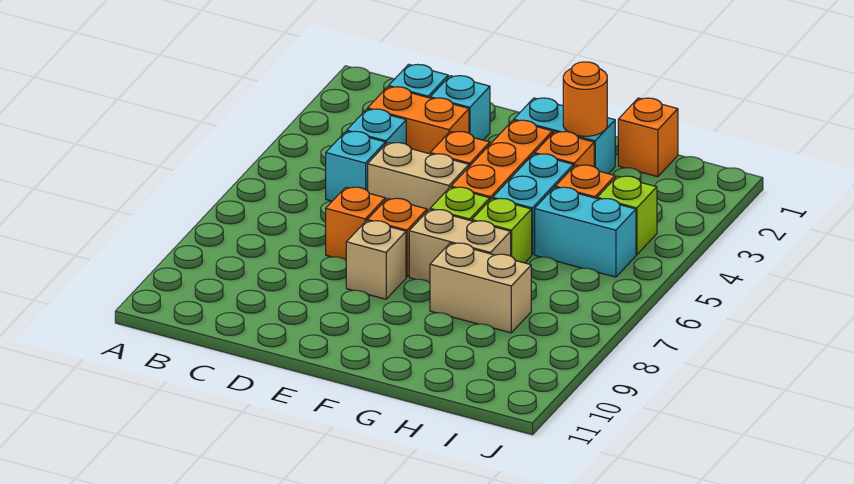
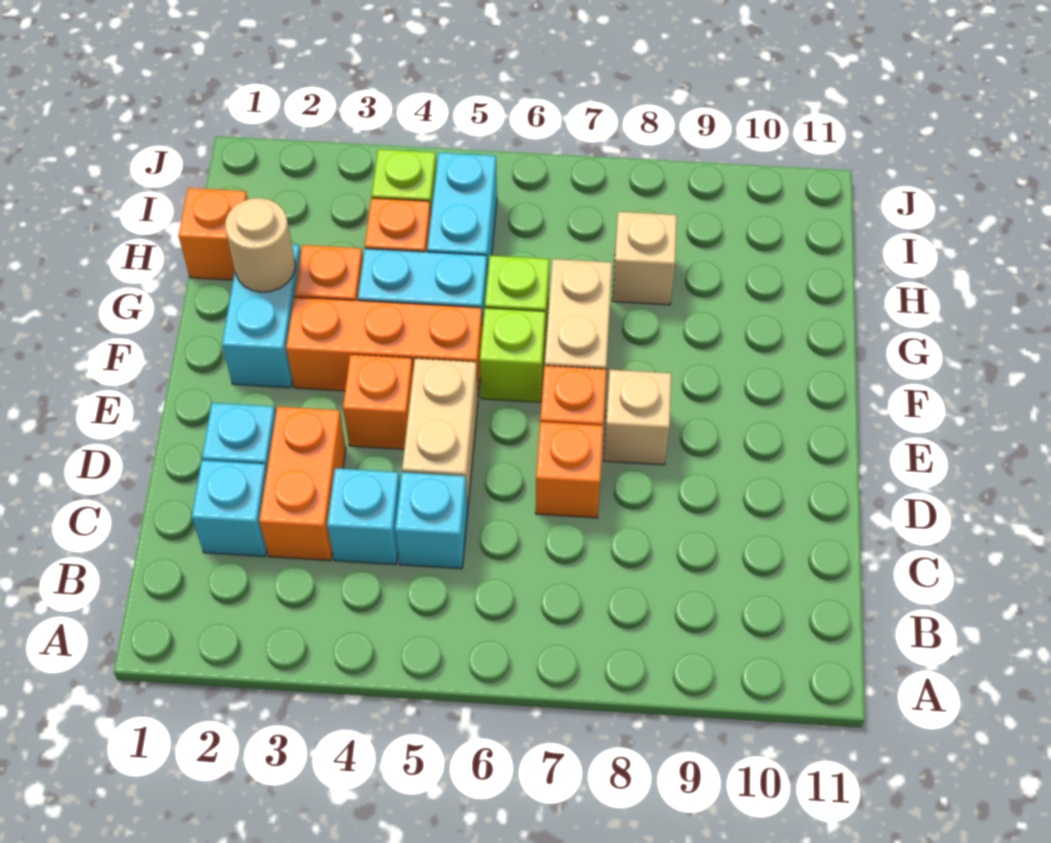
orange round brick G2 level 2 -> tan round brick G2 level 2
tan brick G8:H8 level 1 -> tan brick H8 level 1

